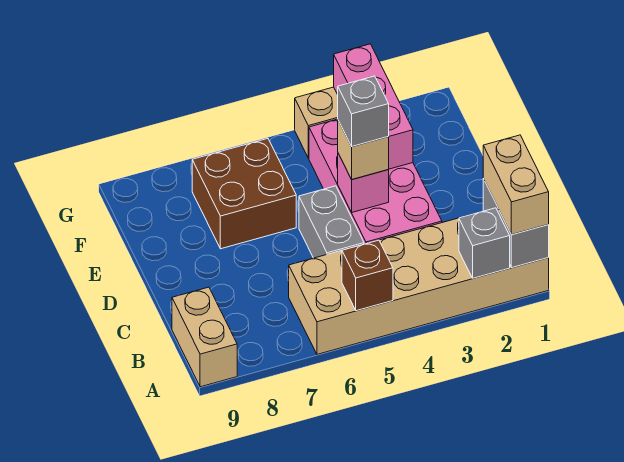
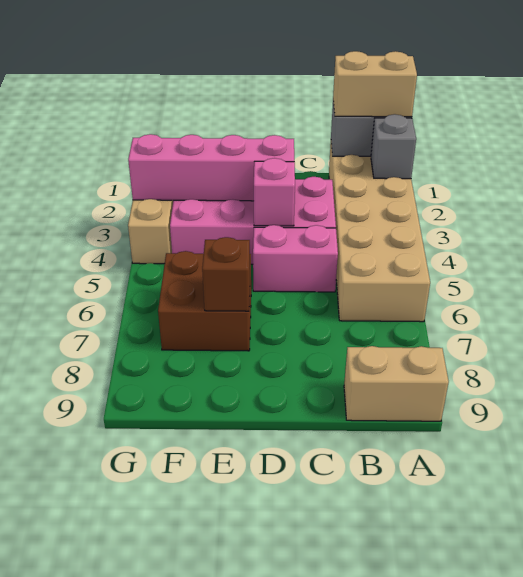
brown brick A5 level 2 -> brown brick E7 level 2
grey brick C5:D5 level 1 -> pink brick C5:D5 level 1
tan brick D4 level 3 -> none
grey brick D4 level 4 -> none
pink brick E3:G3 level 2 -> pink brick D3:G3 level 2

